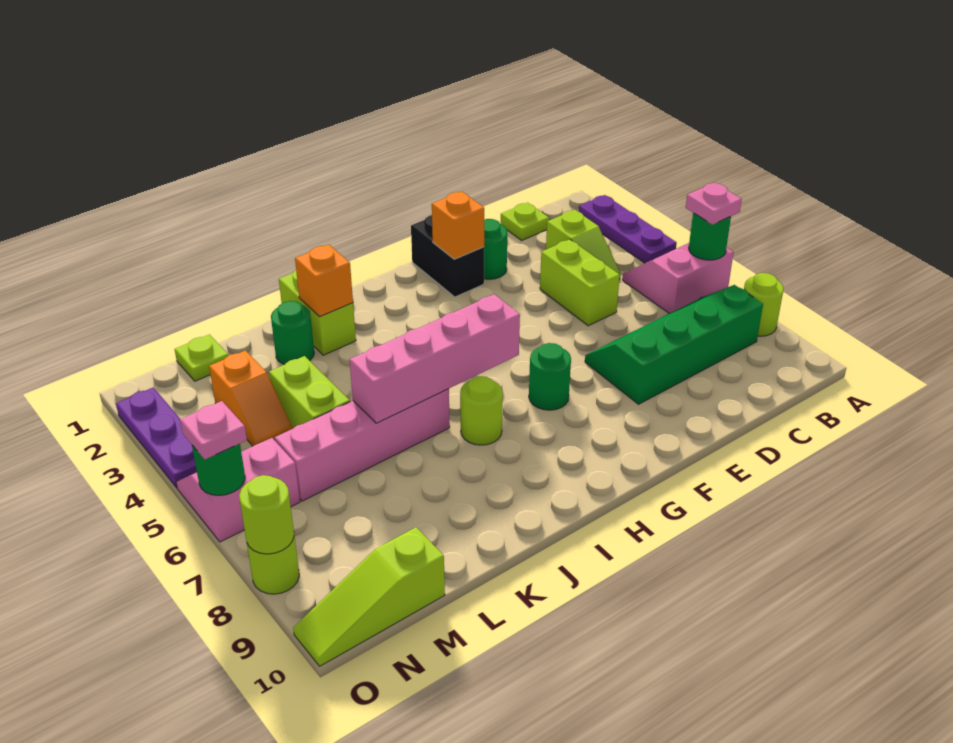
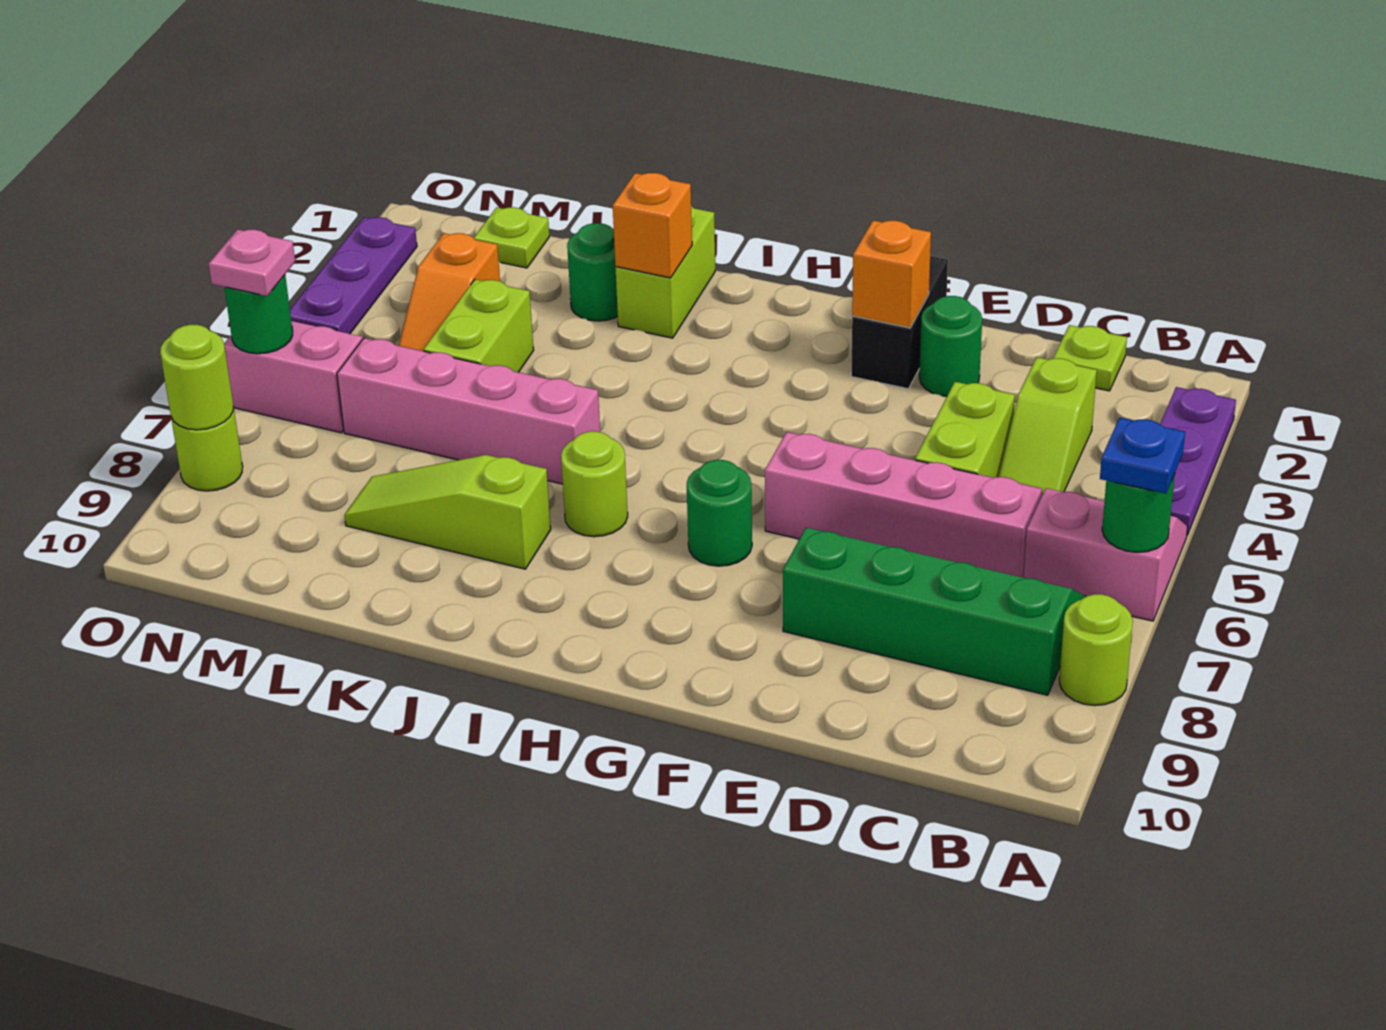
pink plate A6 level 3 -> blue plate A6 level 3
pink brick H6:K6 level 2 -> pink brick C6:F6 level 1
lime slope M10:O10 level 1 top M -> lime slope J8:L8 level 1 top J

